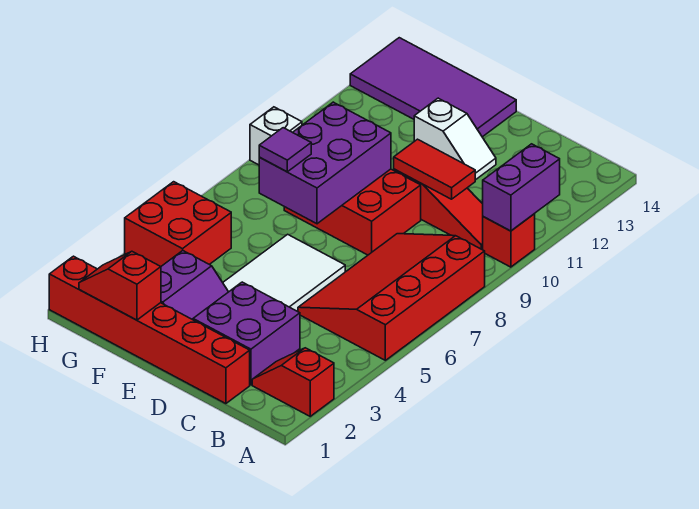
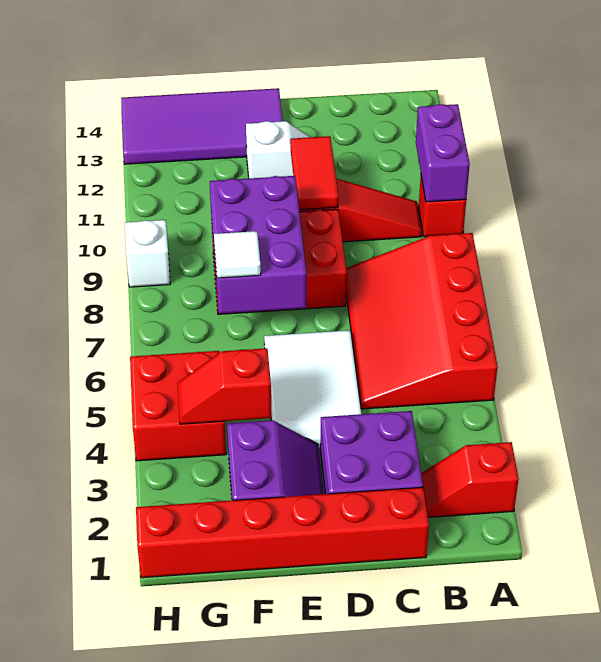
red tile C10:D10 level 2 -> red tile D10:D11 level 2
red slope F1:G1 level 2 top F -> red slope F4:G4 level 2 top F
purple tile F7 level 3 -> white tile F7 level 3

